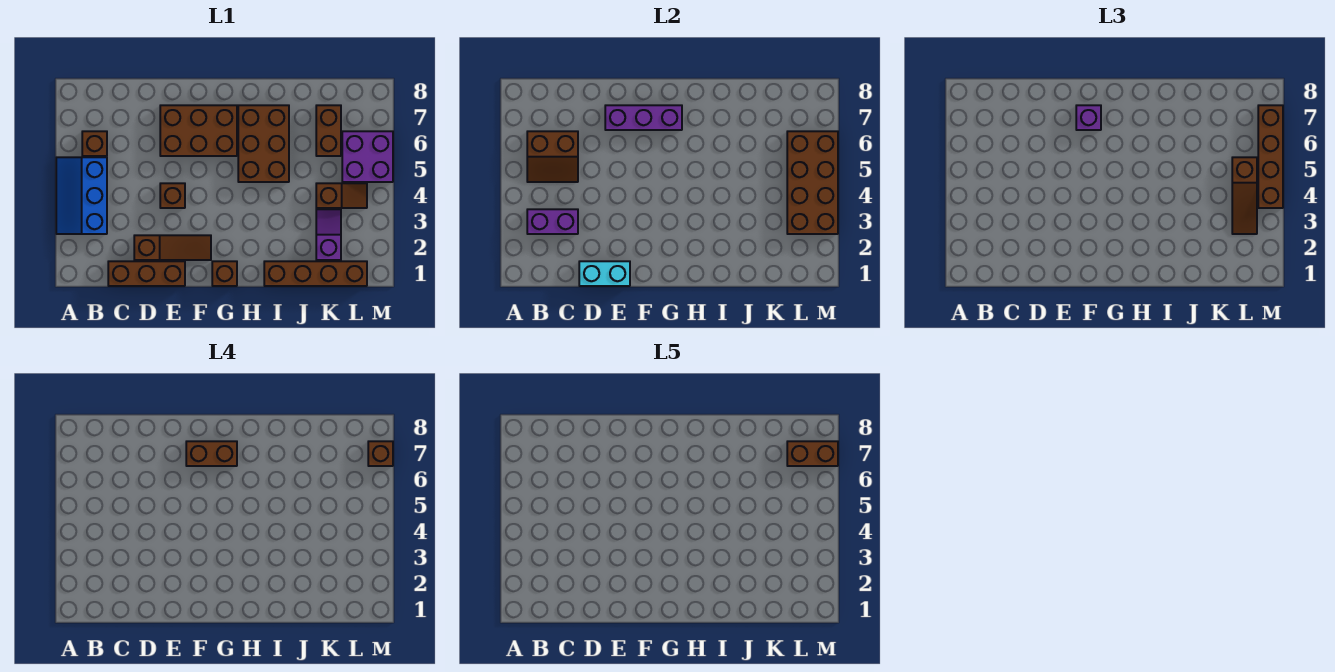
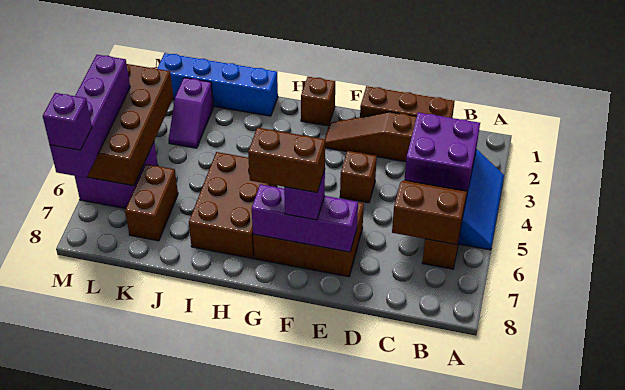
purple brick B3:C3 level 2 -> purple brick B3:C4 level 2
cyan brick D1:E1 level 2 -> none
brown brick I1:L1 level 1 -> blue brick I1:L1 level 1
brown slope K4:L4 level 1 top K -> none
brown slope L3:L5 level 3 top 5 -> none
brown brick L7:M7 level 5 -> none
brown brick M4:M7 level 3 -> purple brick M4:M7 level 3
brown brick M7 level 4 -> purple brick M7 level 4

